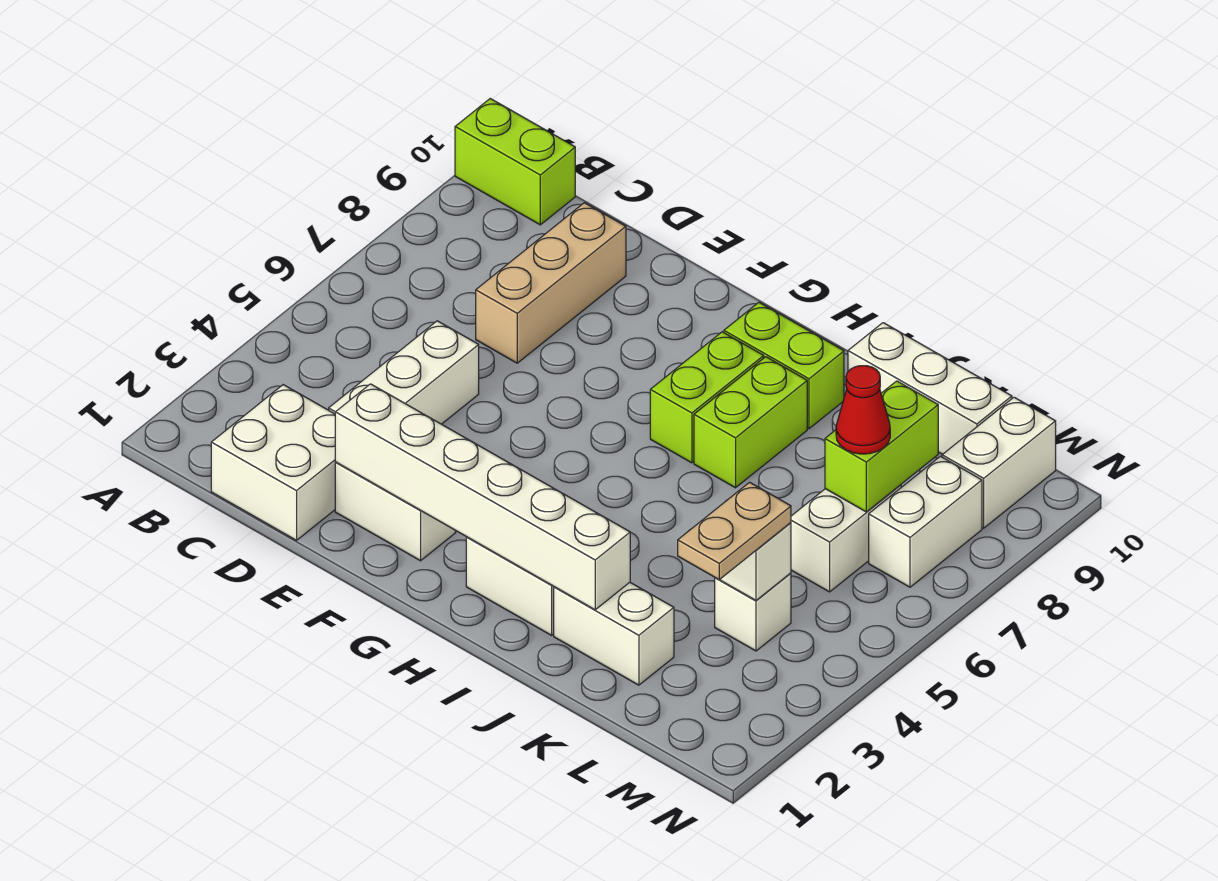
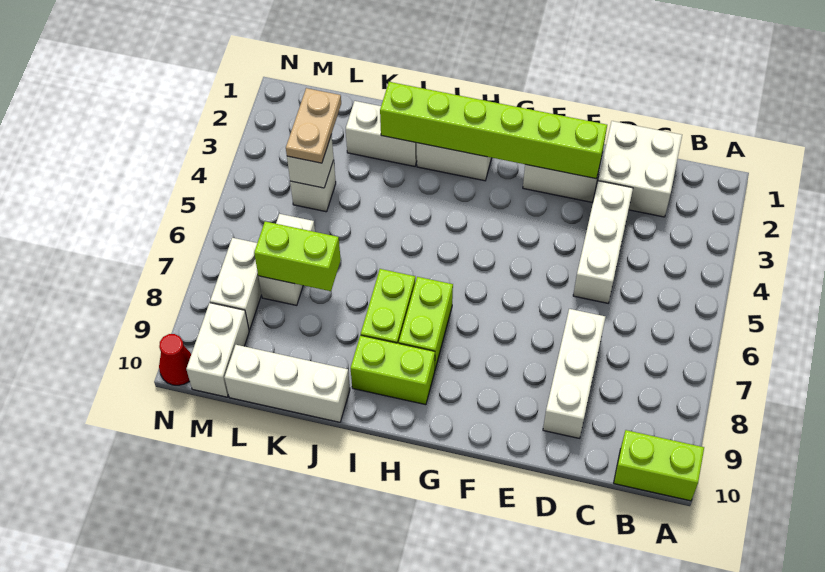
tan brick D7:D9 level 1 -> white brick D7:D9 level 1
white brick E2:J2 level 2 -> lime brick E2:J2 level 2
lime brick L7:L8 level 2 -> lime brick K7:L7 level 2
red cone L7 level 3 -> red cone N10 level 1

